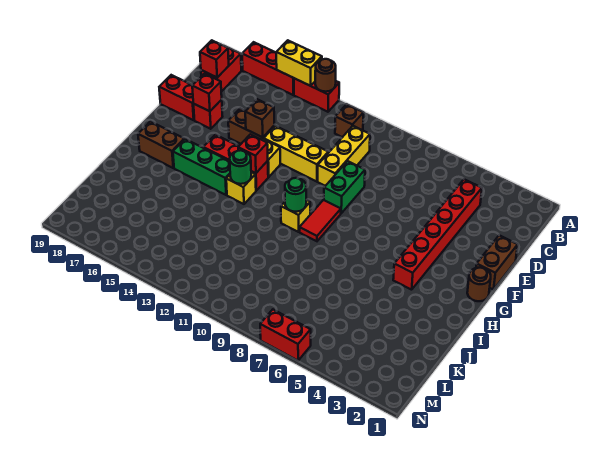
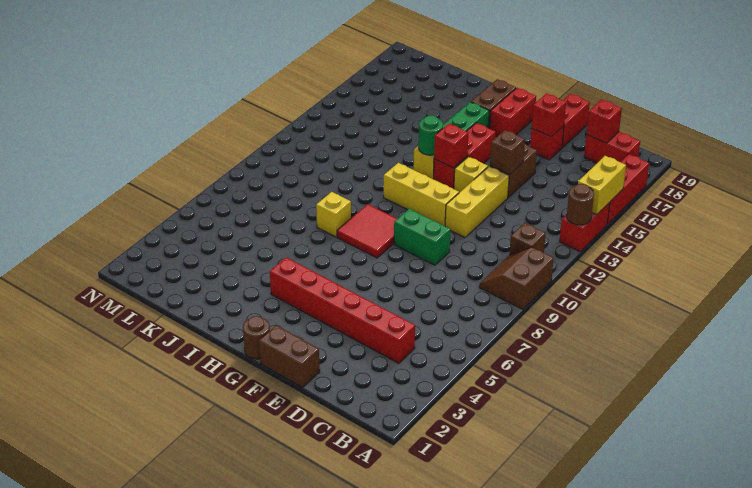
none -> brown slope A9:B10 level 1 top A
yellow brick C10:E10 level 1 -> yellow brick F11:H11 level 1
red tile G9:H9 level 1 -> red tile G8:H9 level 1
yellow brick H10 level 1 -> yellow brick I8 level 1
green round brick H10 level 2 -> none
red brick N6:N7 level 1 -> red brick G17:G18 level 1

